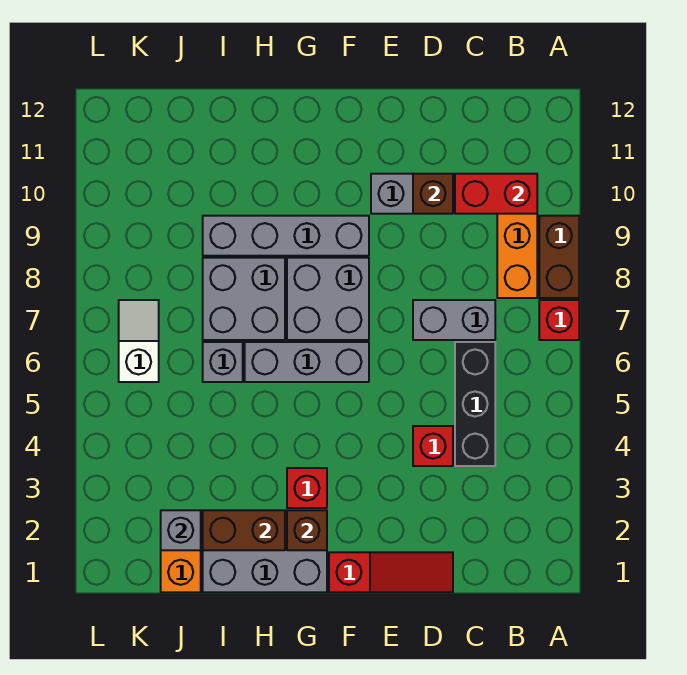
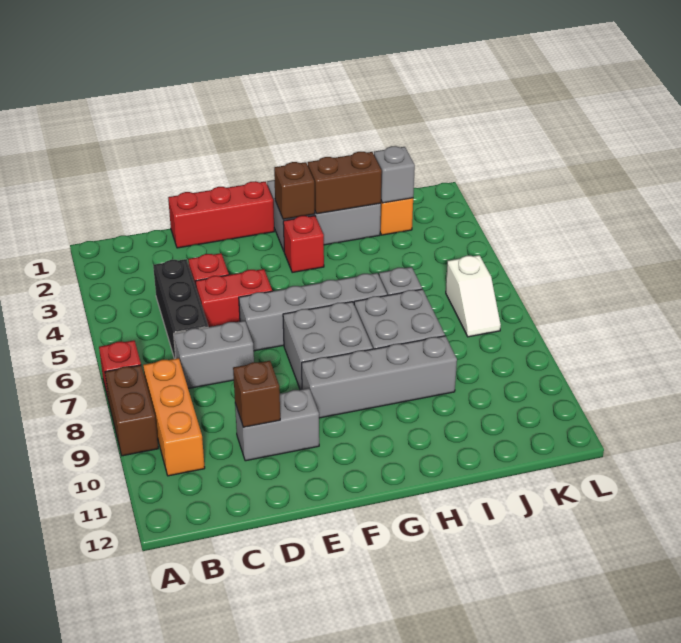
red brick B10:C10 level 2 -> red brick D5:E5 level 1
red slope D1:F1 level 1 top F -> red brick D1:F1 level 1
grey brick F6:H6 level 1 -> grey brick E6:H6 level 1

